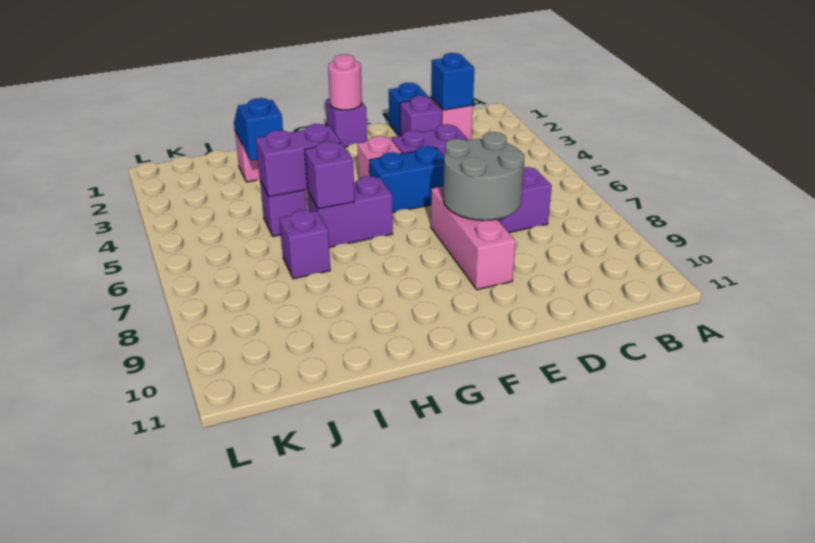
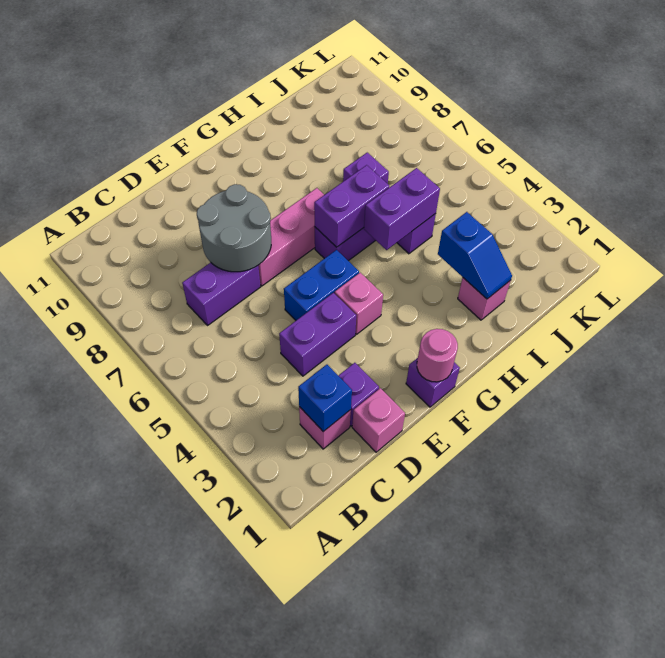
blue brick D1 level 1 -> pink brick D1 level 1
pink brick E7:E9 level 1 -> pink brick E7:G7 level 1
purple brick H6 level 2 -> purple brick G6:H6 level 2

